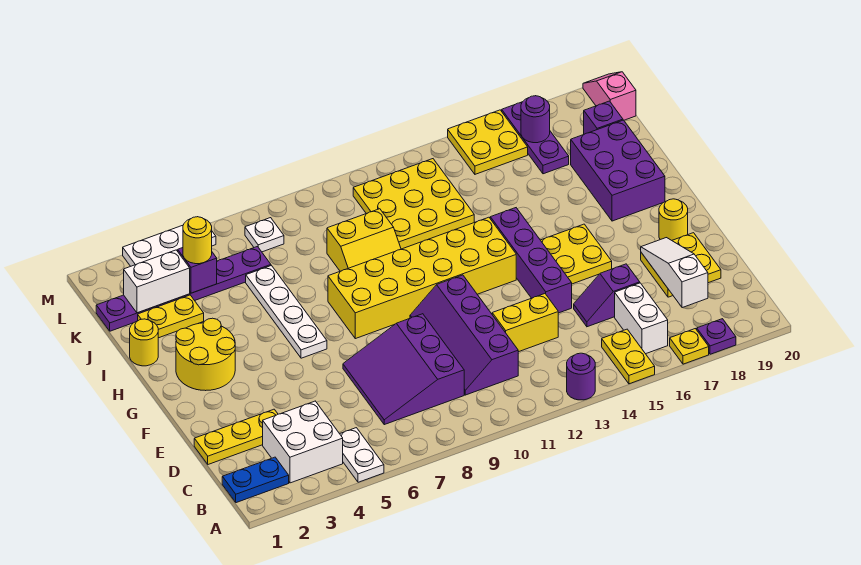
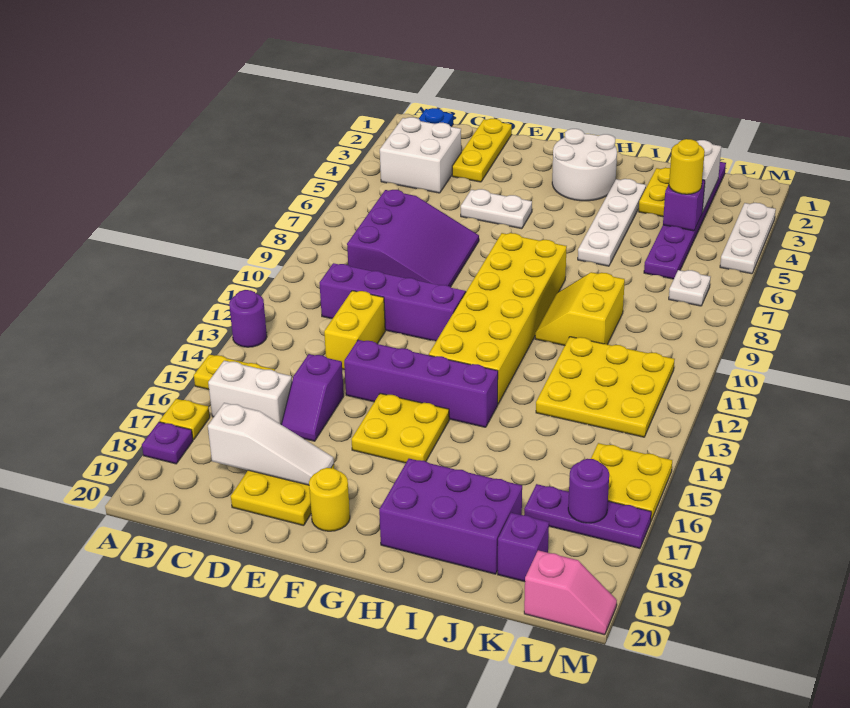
white plate A5:B5 level 1 -> white plate E5:F5 level 1
purple slope C7:E9 level 1 top 9 -> purple slope C7:E9 level 1 top C
purple slope D15:D16 level 1 top 16 -> purple slope D15:D16 level 1 top 15
yellow round brick G2:H3 level 1 -> white round brick G2:H3 level 1
white plate G6:J6 level 1 -> white plate I3:I6 level 1
yellow round brick I1 level 1 -> none

